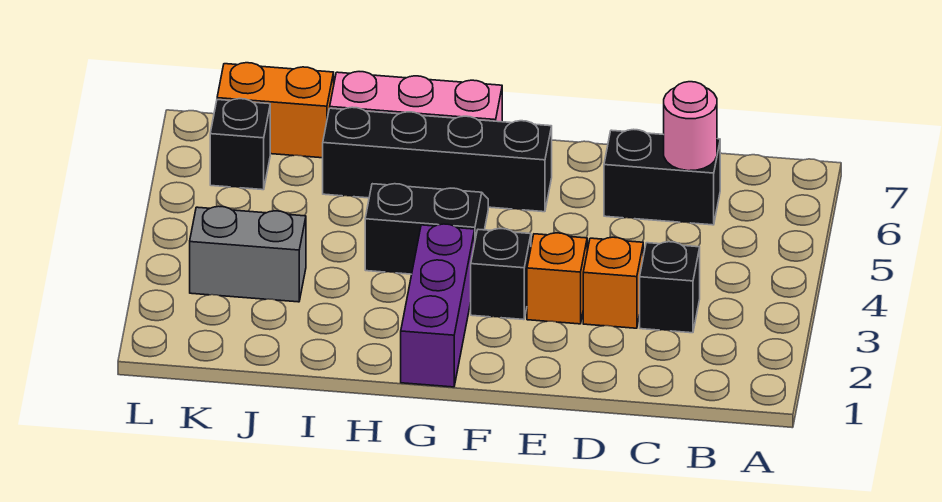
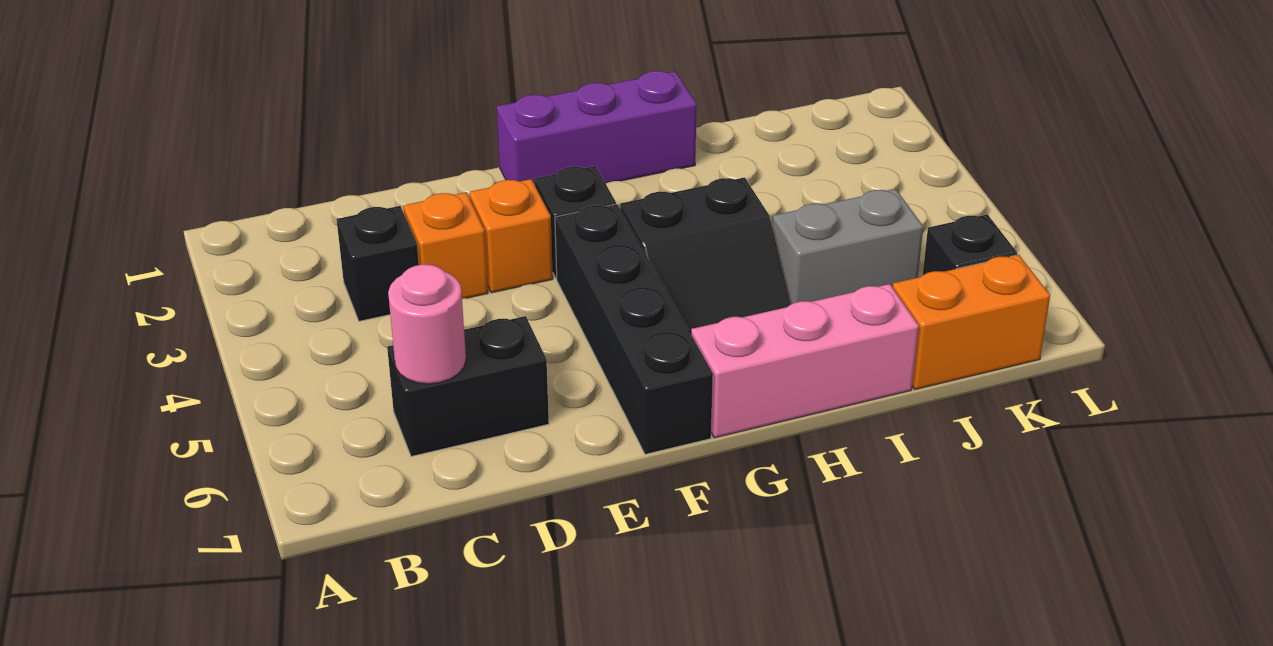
black brick F6:I6 level 1 -> black brick F4:F7 level 1
purple brick G1:G3 level 1 -> purple brick F1:H1 level 1
grey brick J3:K3 level 1 -> grey brick I5:J5 level 1

